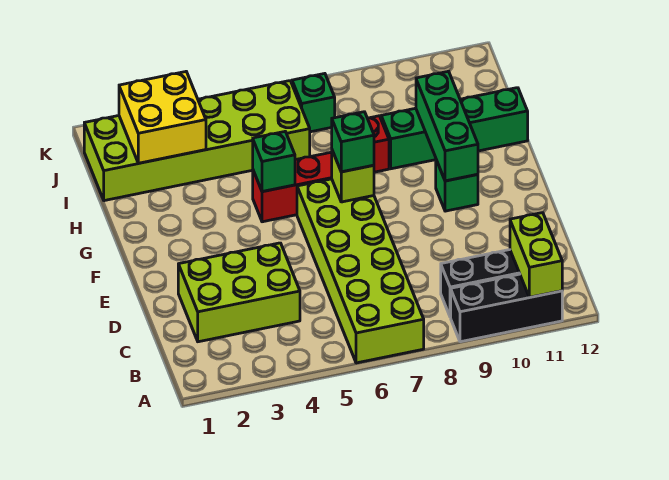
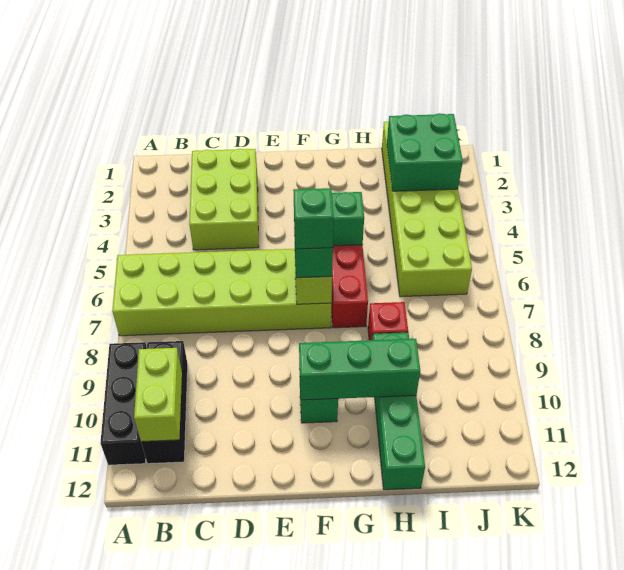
lime brick A11:B11 level 2 -> lime brick B10:B11 level 2
yellow brick I2:J3 level 2 -> green brick I2:J3 level 2
green brick J7 level 1 -> green brick F7 level 4

